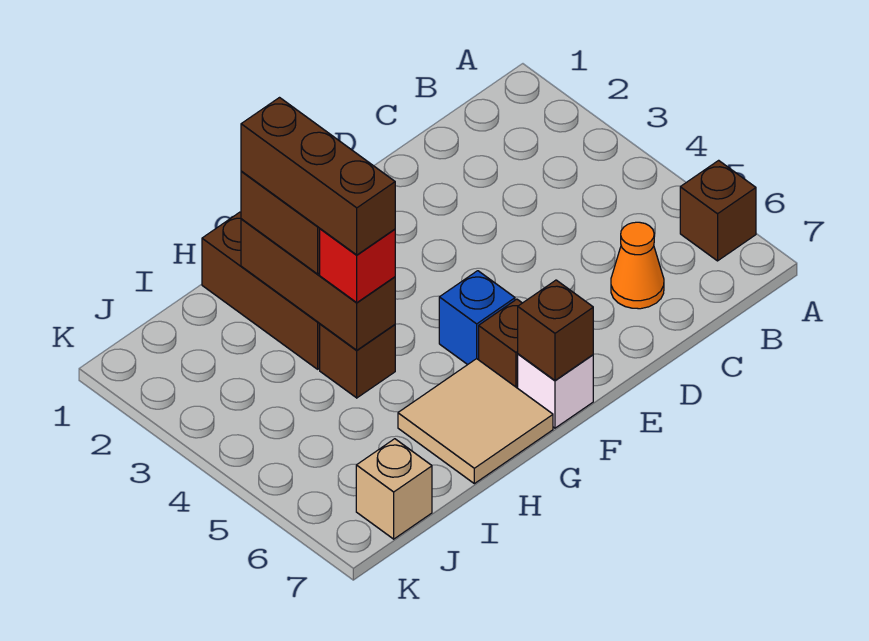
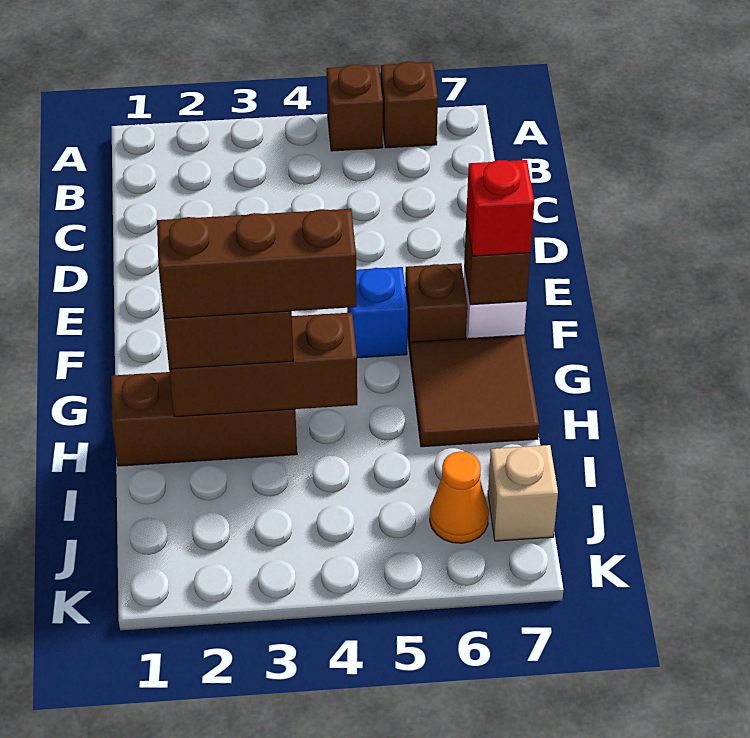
orange cone C6 level 1 -> orange cone J6 level 1
tan tile G6:H7 level 1 -> brown tile G6:H7 level 1
brown brick H4 level 1 -> brown brick A5 level 1
red brick H4 level 3 -> red brick F7 level 3

